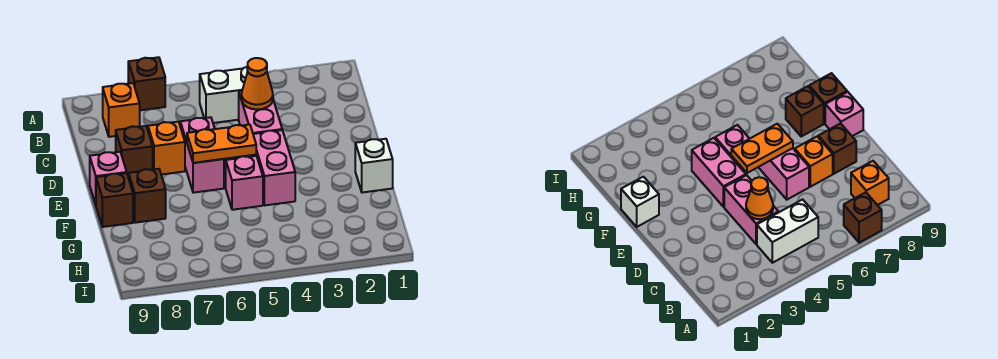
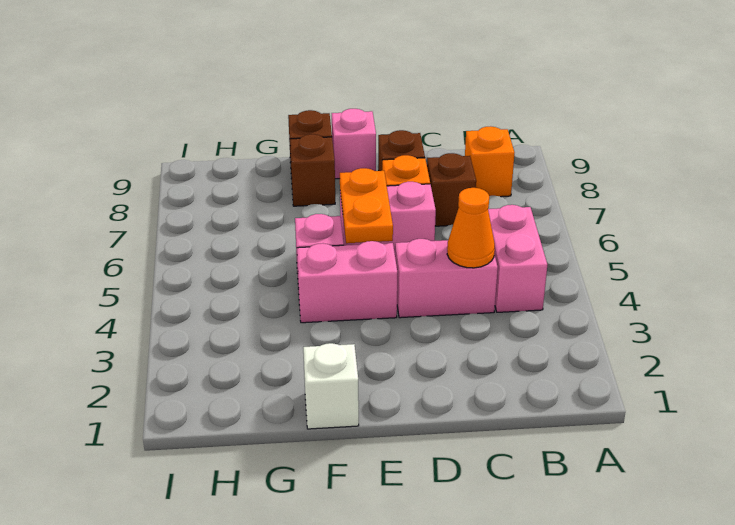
brown brick A7 level 1 -> brown brick C7 level 1
white brick B4:B5 level 1 -> pink brick B4:B5 level 1

